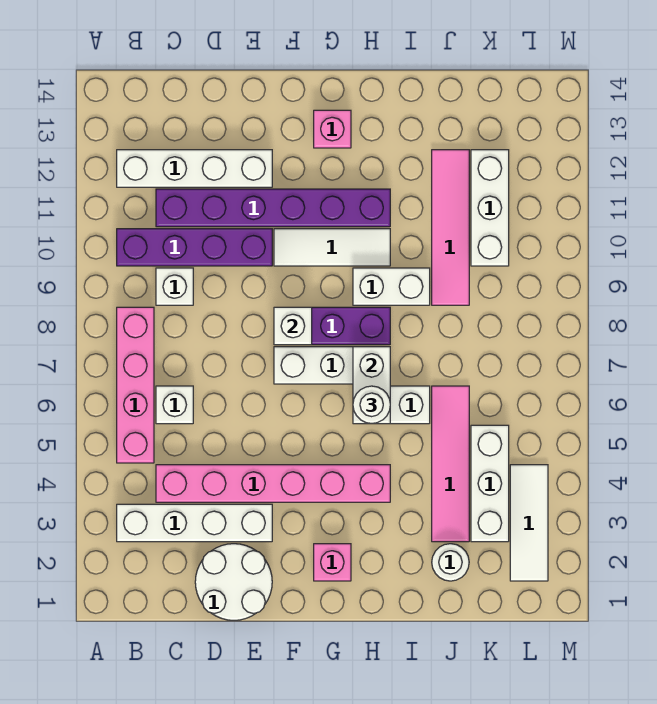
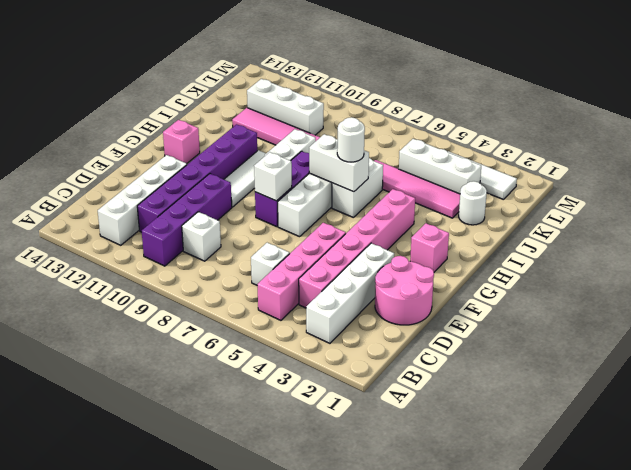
pink brick B5:B8 level 1 -> pink brick B5:E5 level 1
white round brick D1:E2 level 1 -> pink round brick D1:E2 level 1

